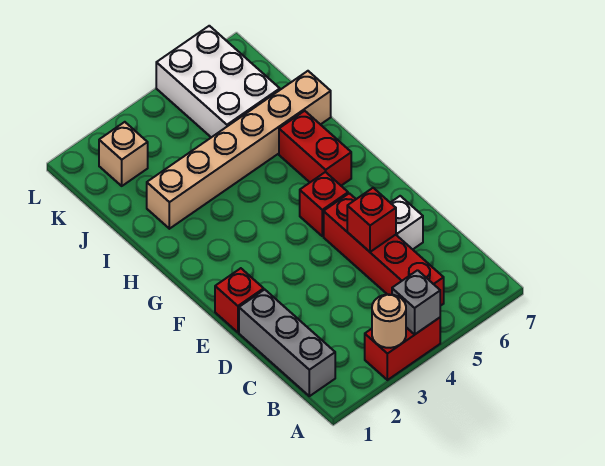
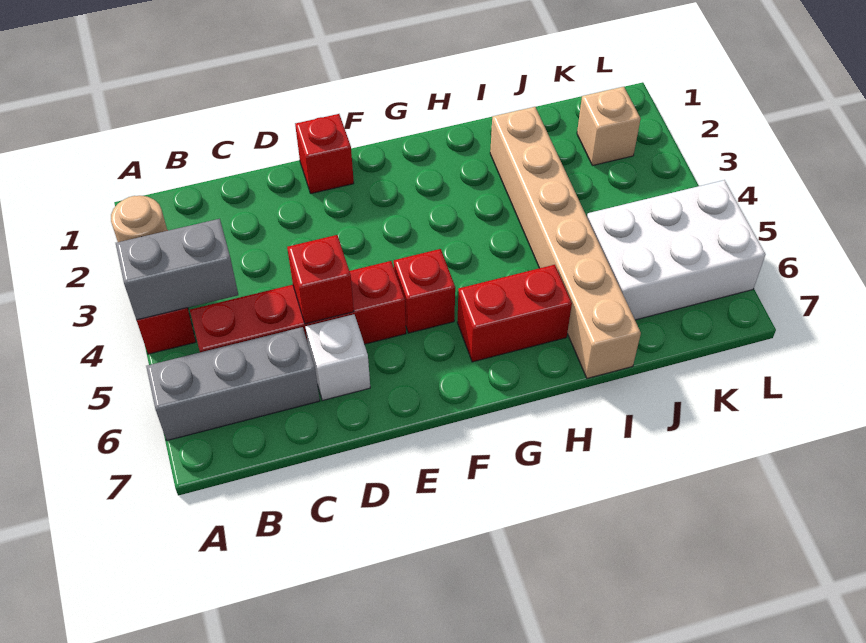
grey brick A4 level 2 -> grey brick A4:B4 level 2
grey brick B1:D1 level 1 -> grey brick A6:C6 level 1

